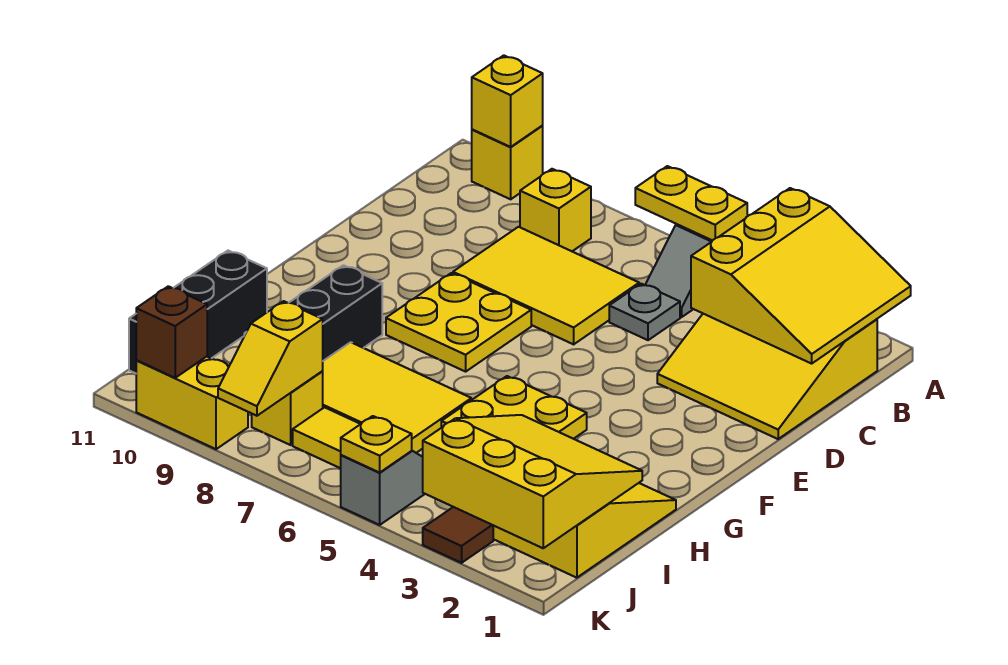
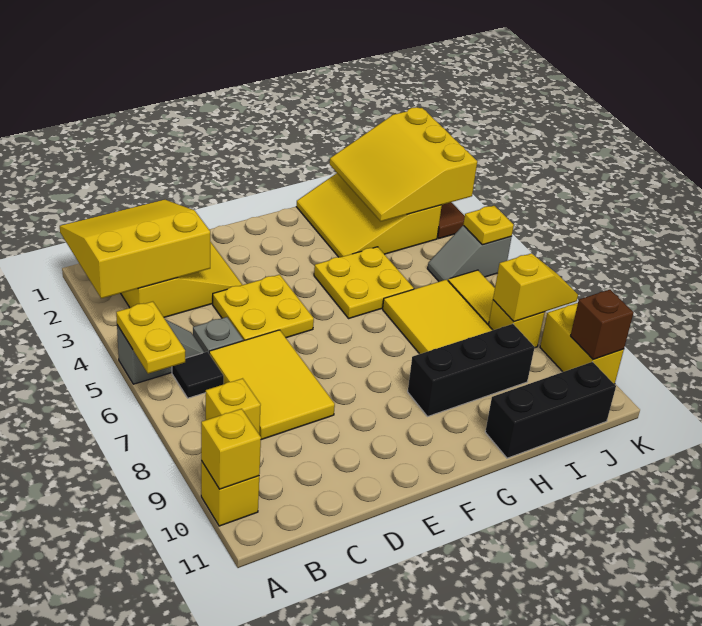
none -> black tile B6 level 1
yellow plate E7:F8 level 1 -> yellow plate D4:E5 level 1

